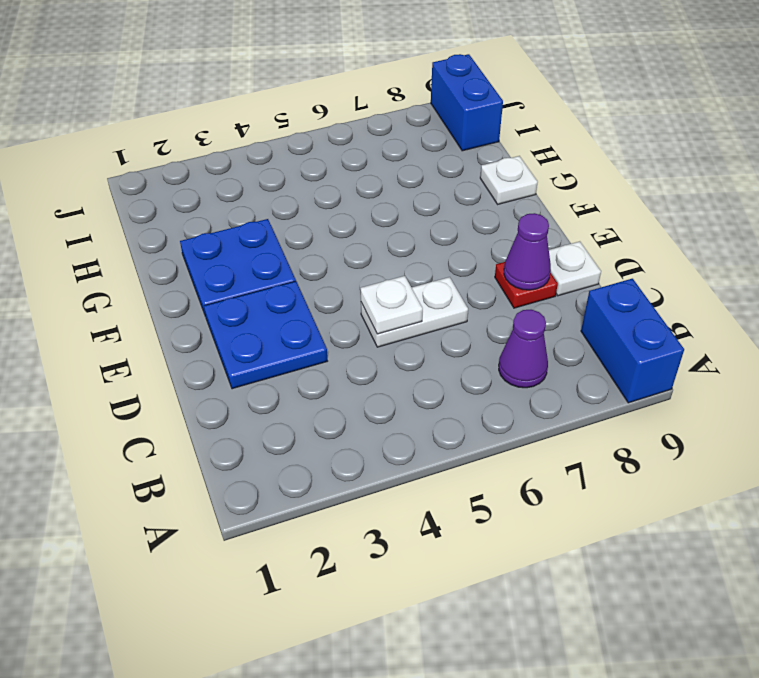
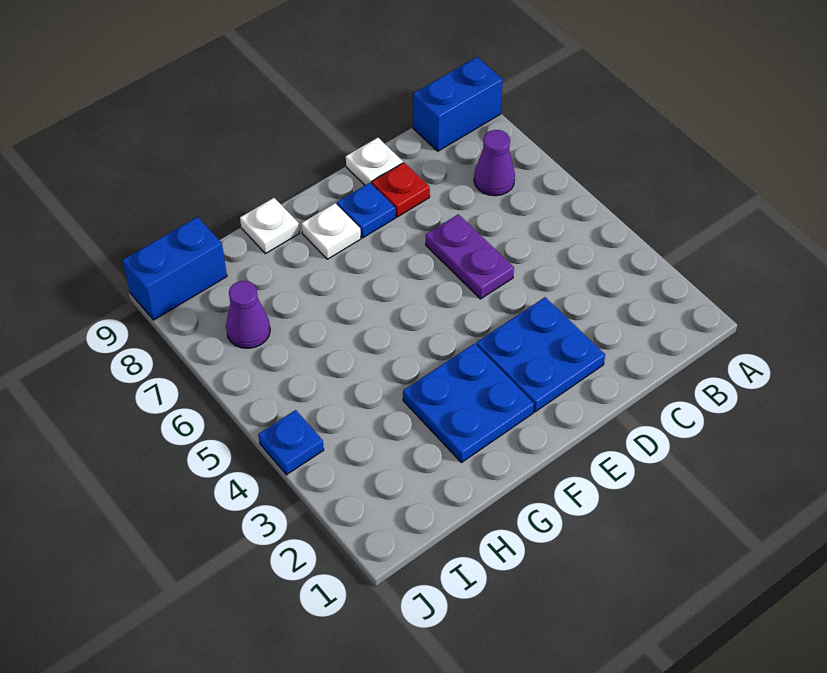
white plate D5:D6 level 1 -> purple plate D5:D6 level 1
white plate D5 level 2 -> white plate F8 level 1
purple cone D8 level 2 -> purple cone I7 level 1
none -> blue plate E8 level 1
none -> blue plate J4 level 1

